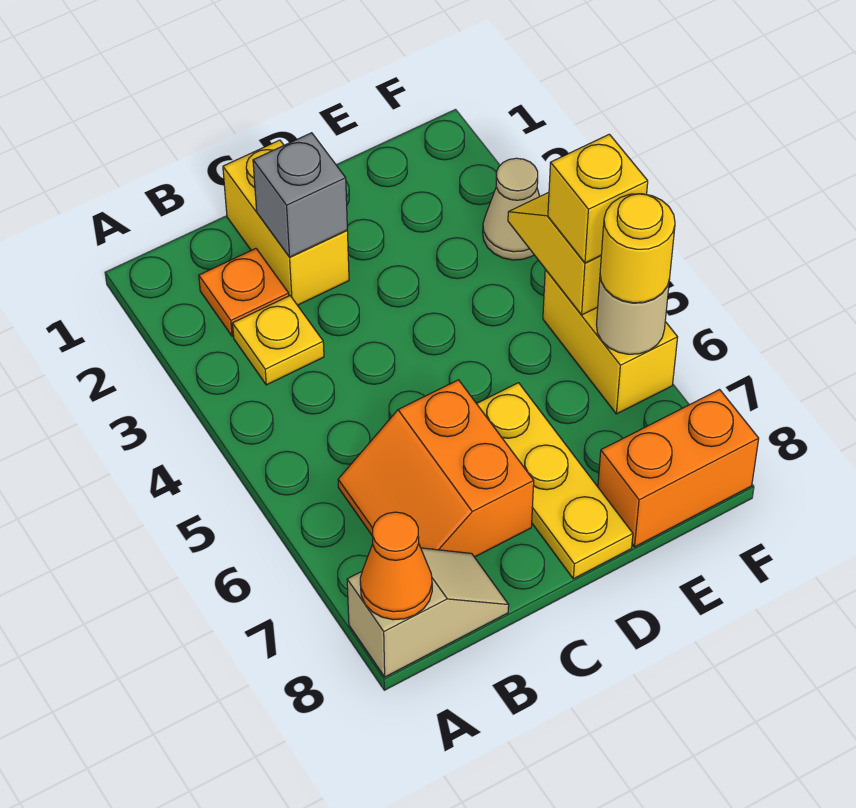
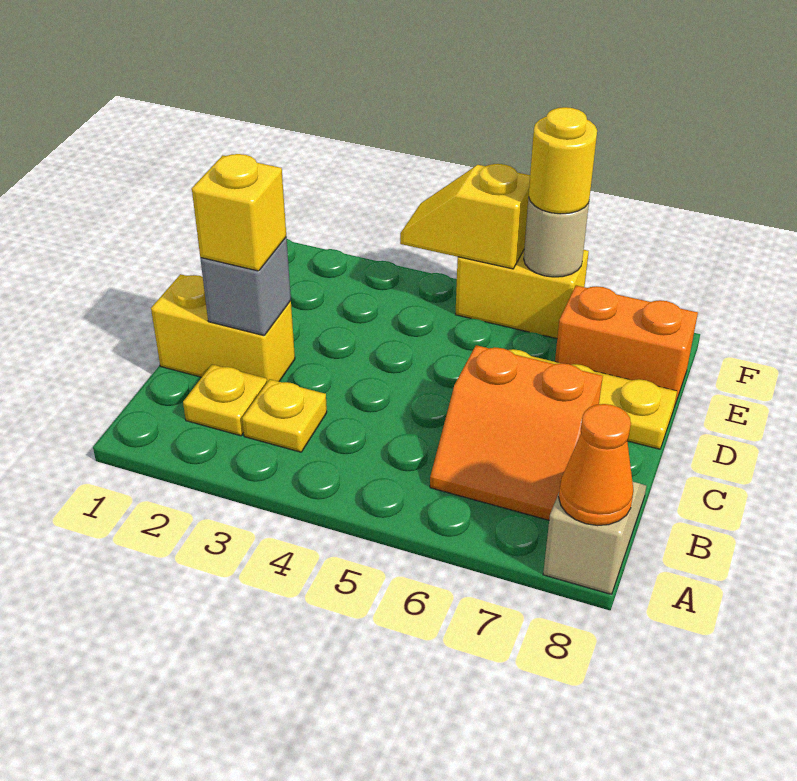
orange plate B2 level 1 -> yellow plate B2 level 1
orange brick E8:F8 level 1 -> orange brick E7:E8 level 1
tan cone F3 level 1 -> none
yellow brick F5 level 3 -> yellow brick C2 level 3

